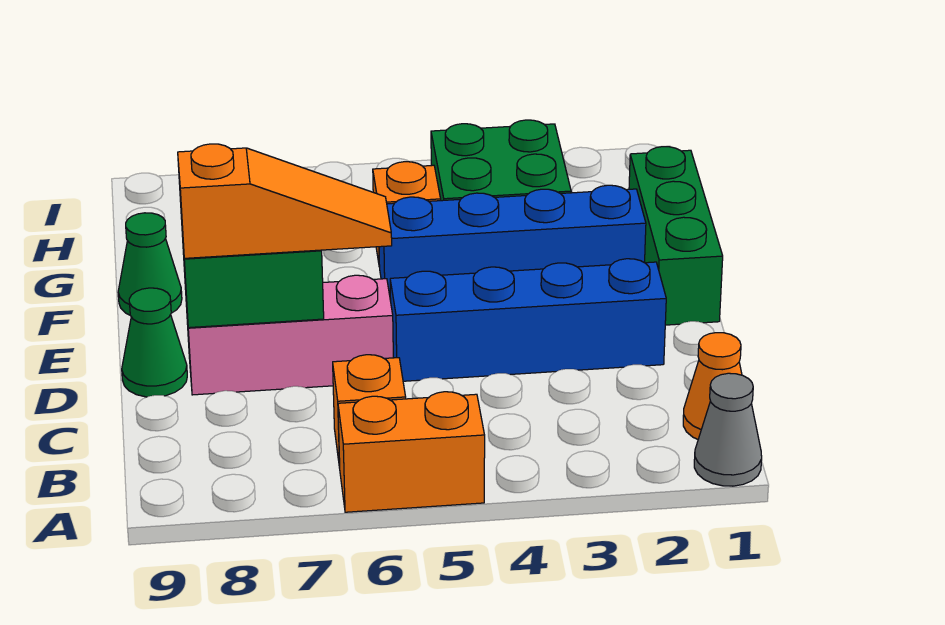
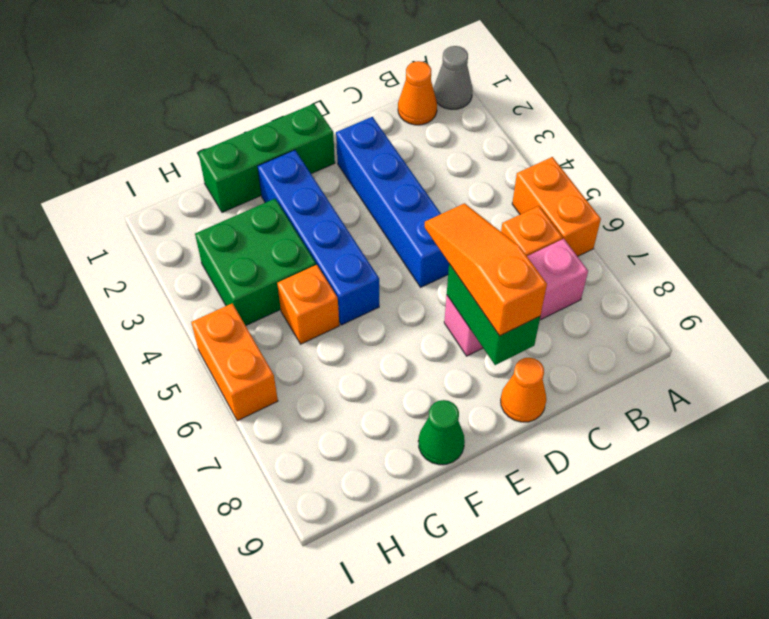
pink brick D6:D8 level 1 -> pink brick B7:D7 level 1
green cone D9 level 1 -> orange cone D9 level 1
none -> orange brick I5:I6 level 1

